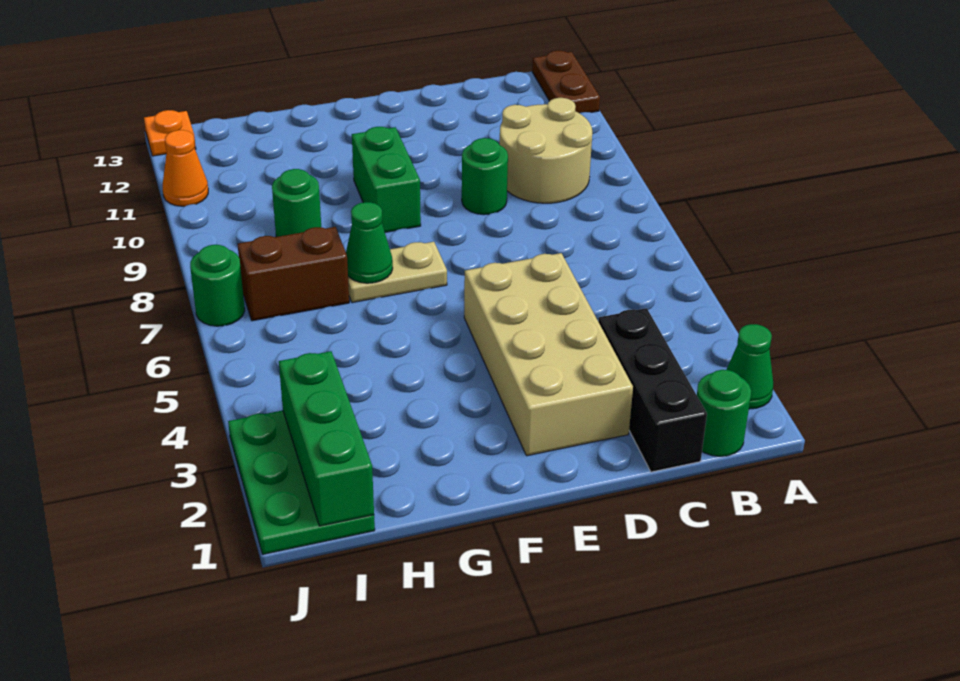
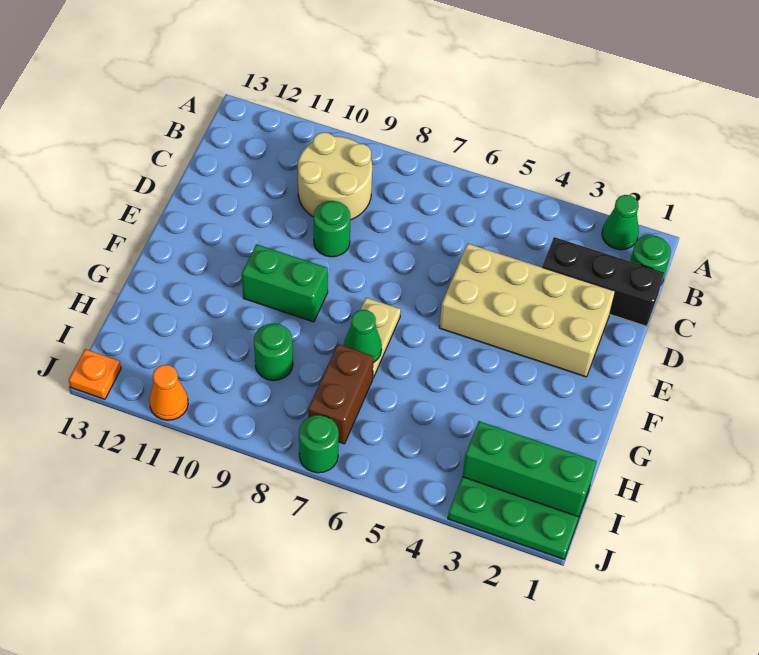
brown plate A12:A13 level 1 -> none

